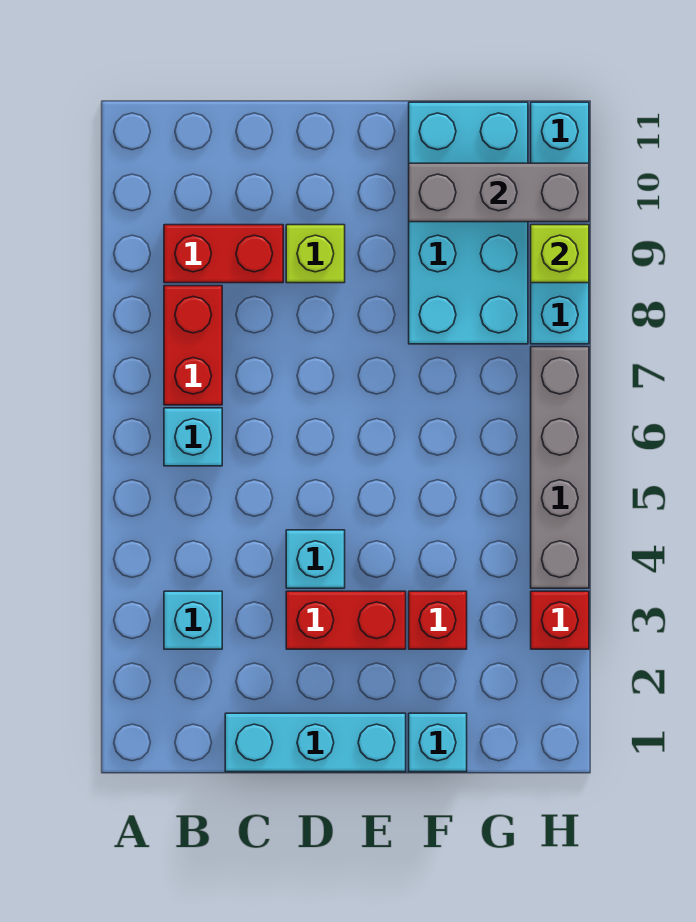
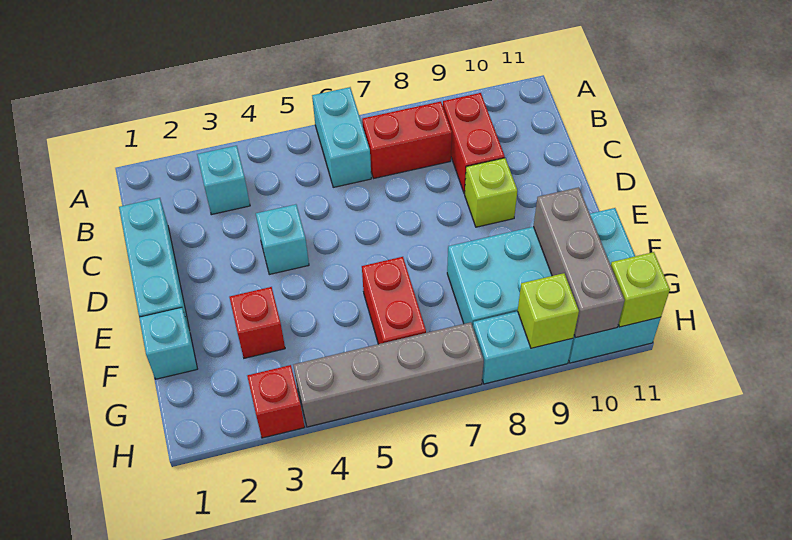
cyan brick B6 level 1 -> cyan brick A6:B6 level 1
red brick D3:E3 level 1 -> red brick F6:G6 level 1
none -> lime brick H11 level 2

